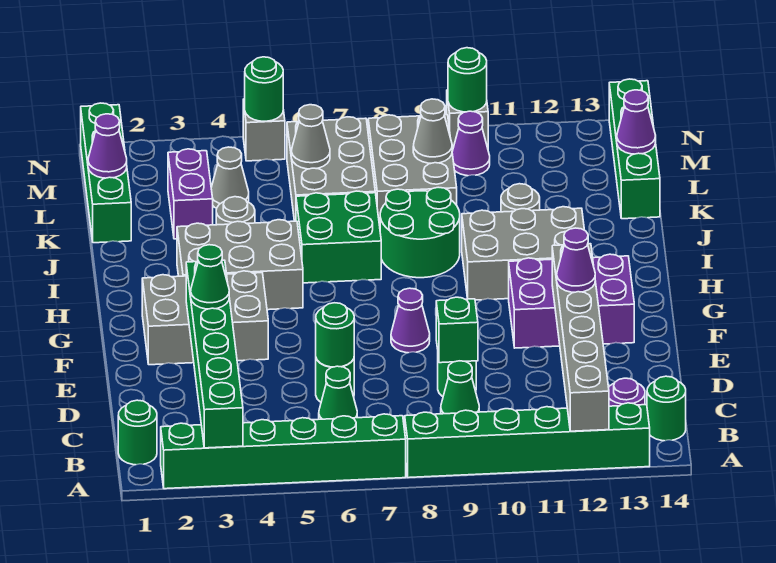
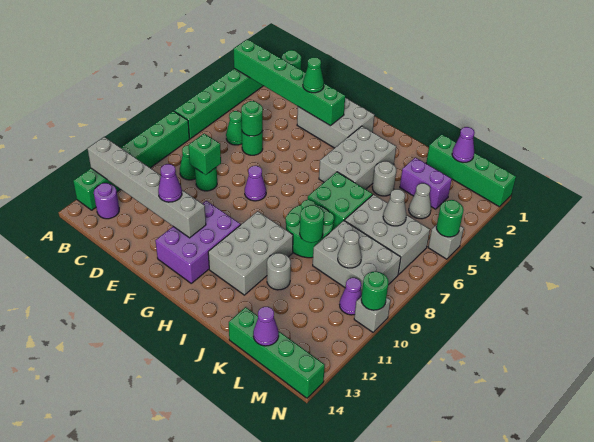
green round brick B14 level 1 -> green round brick J9 level 2
grey brick F2:G4 level 1 -> grey brick E2:G3 level 1

